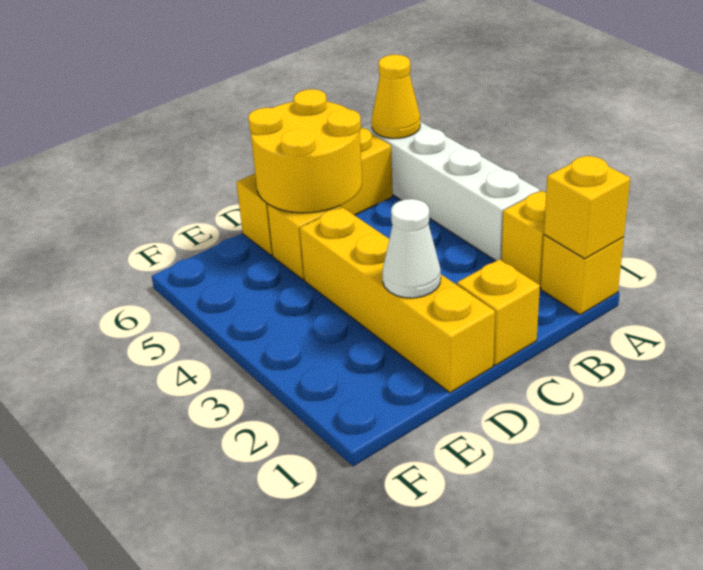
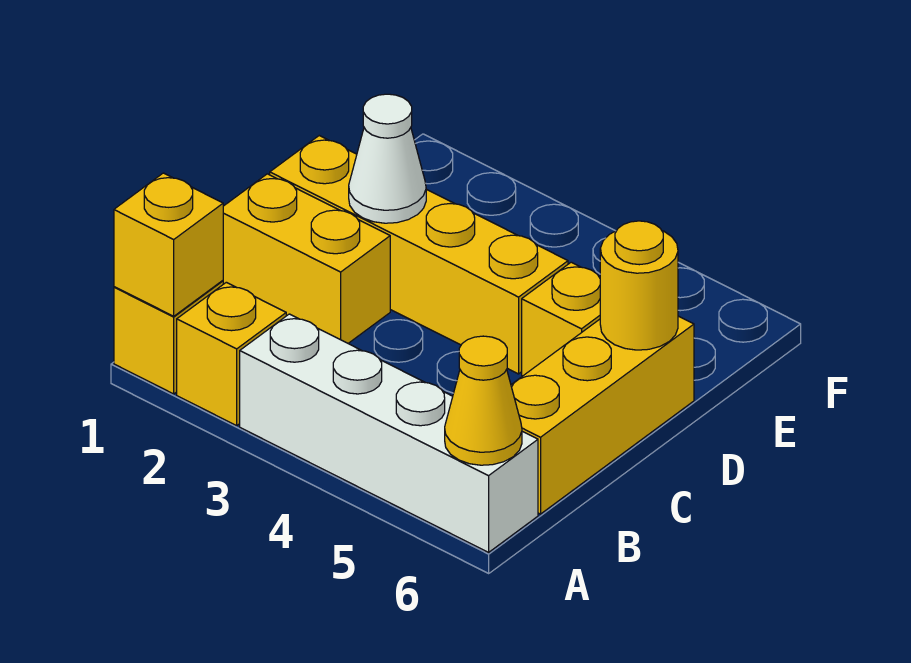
yellow brick C1 level 1 -> yellow brick C1:C2 level 1
yellow round brick C5:D6 level 2 -> yellow round brick D6 level 2

